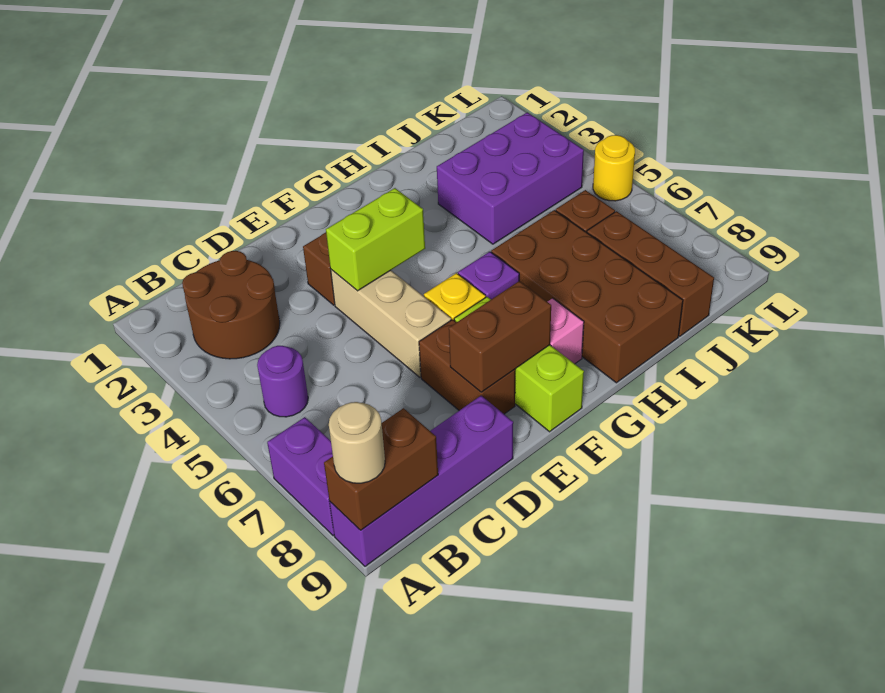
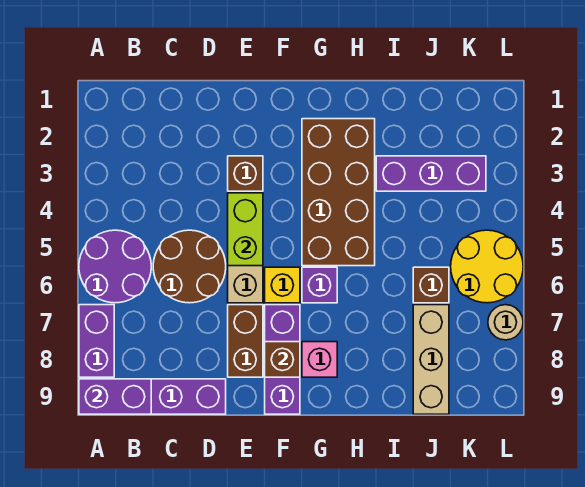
brown brick A9:B9 level 2 -> purple brick A9:B9 level 2
tan round brick A9 level 3 -> tan round brick L7 level 1
brown round brick B2:C3 level 1 -> brown round brick C5:D6 level 1
purple round brick B5 level 1 -> purple round brick A5:B6 level 1
lime brick E4:F4 level 2 -> lime brick E4:E5 level 2
brown brick E8:F8 level 2 -> brown brick F8 level 2
lime brick F7:F9 level 1 -> purple brick F7:F9 level 1
brown brick H6:I9 level 1 -> brown brick G2:H5 level 1
purple brick I3:K4 level 1 -> purple brick I3:K3 level 1
brown brick J7:J9 level 1 -> tan brick J7:J9 level 1
yellow round brick L5 level 1 -> yellow round brick K5:L6 level 1

